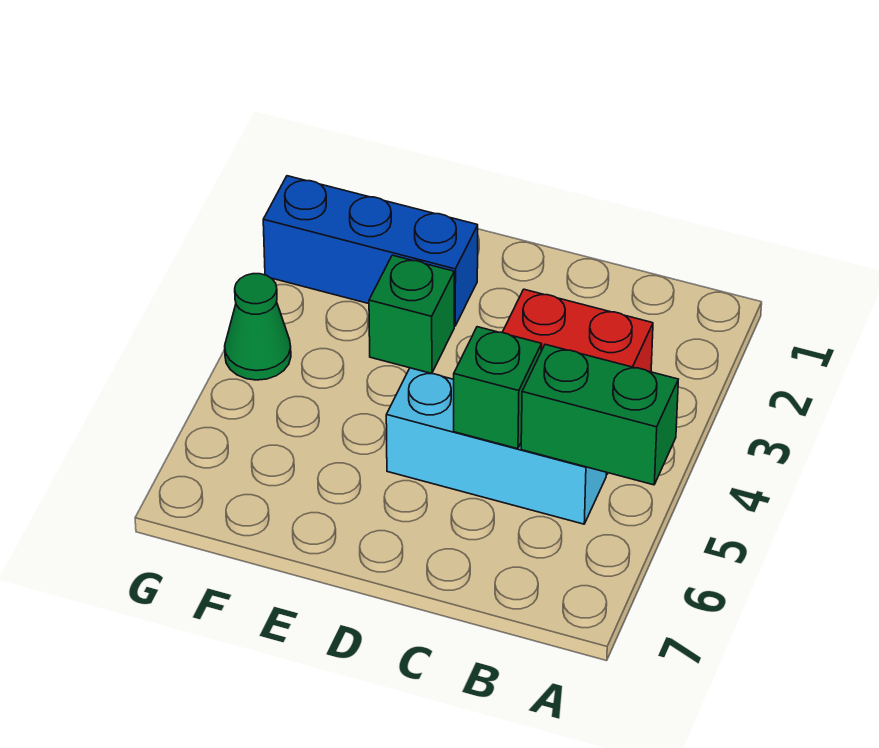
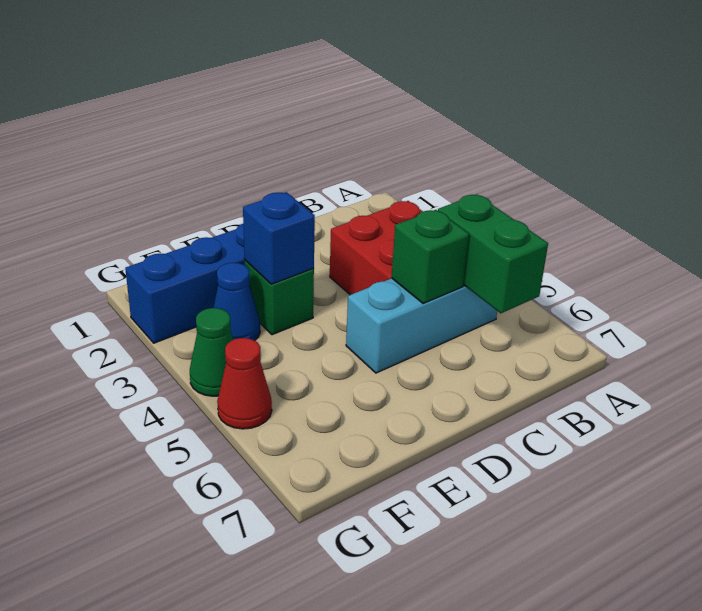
green brick A5:B5 level 2 -> green brick B5:B6 level 2
none -> blue brick E3 level 2
none -> blue cone F3 level 1
none -> red cone G5 level 1

